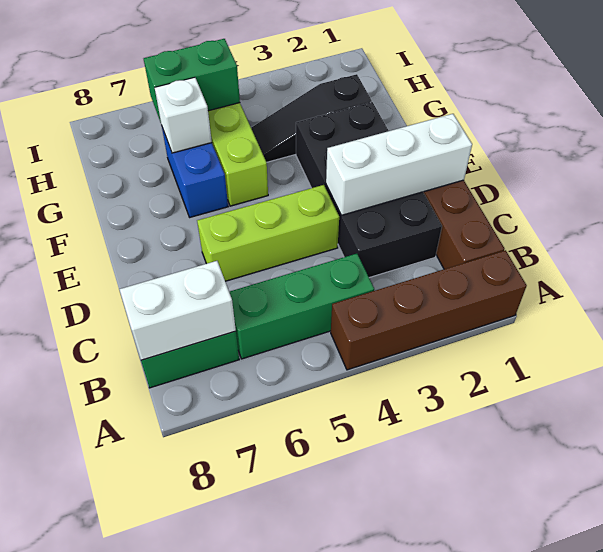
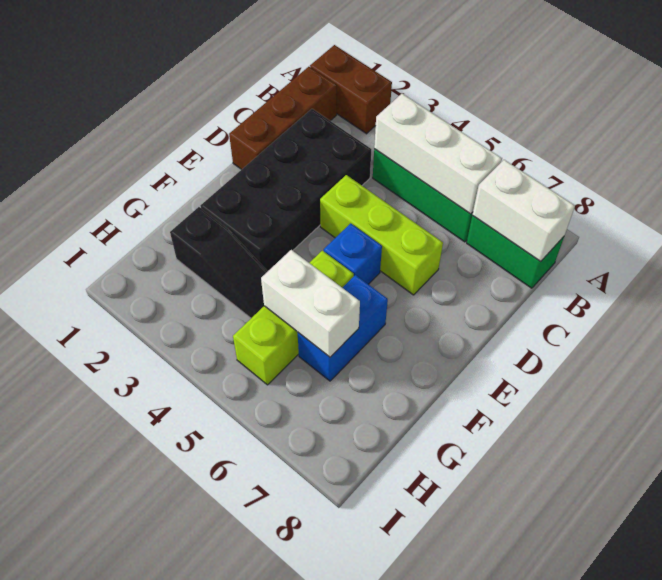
brown brick A1:A4 level 1 -> brown brick A1:A2 level 1
white brick D1:D3 level 2 -> white brick B4:B6 level 2
none -> blue brick E5 level 1
white brick G6 level 2 -> white brick G5:G6 level 2
green brick H5:H6 level 2 -> none

